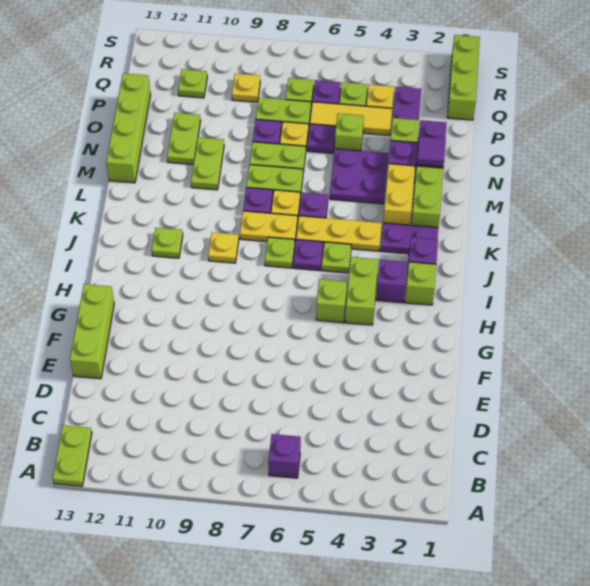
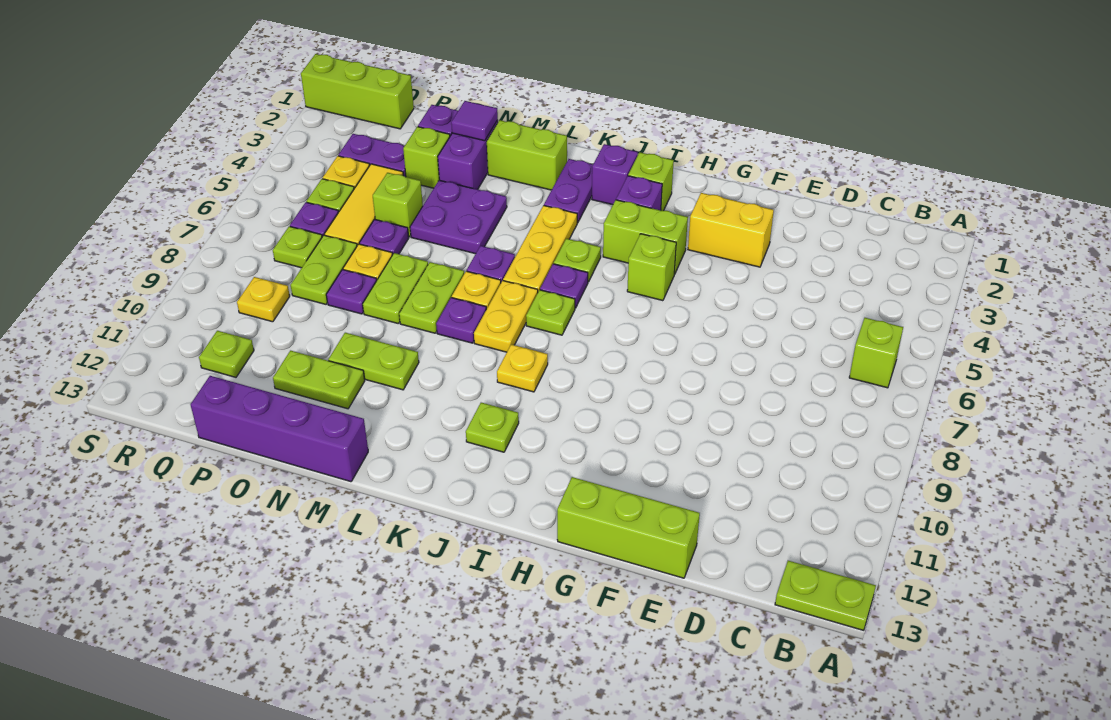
purple brick B6 level 1 -> lime brick B6 level 1
yellow brick L3:M3 level 1 -> yellow brick F3:G3 level 1
lime brick M13:P13 level 1 -> purple brick M13:P13 level 1

